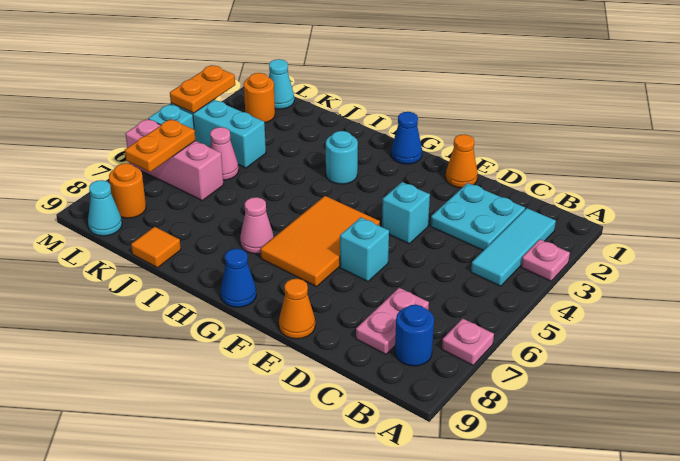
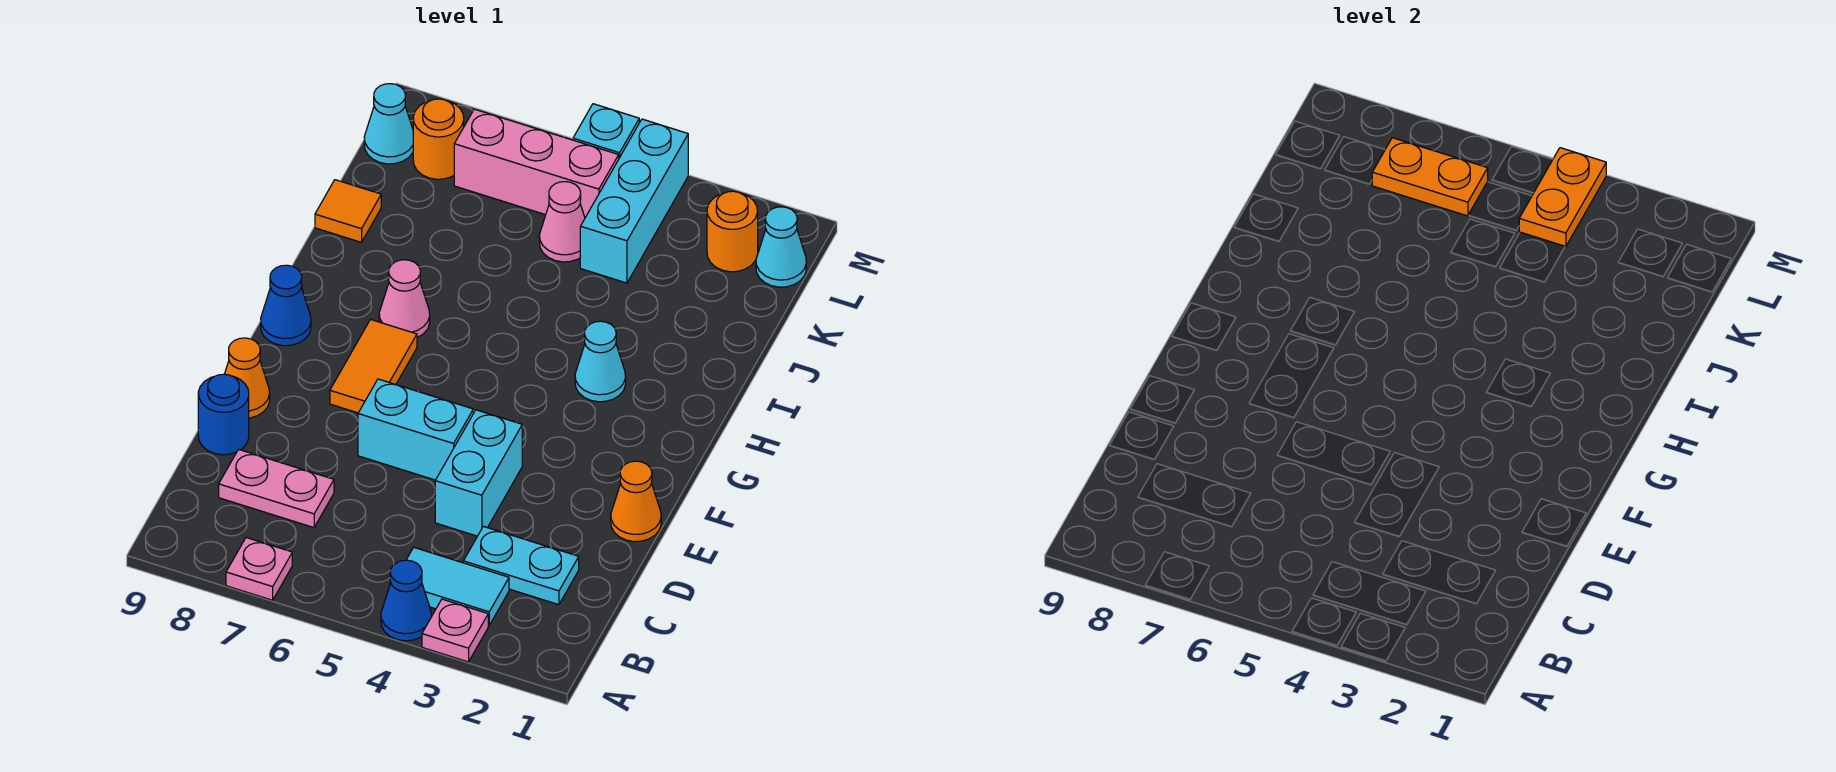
cyan tile B2:B4 level 1 -> cyan tile B3:B4 level 1
blue round brick B8 level 1 -> blue round brick D9 level 1
cyan plate C2:D3 level 1 -> cyan plate C2:C3 level 1
cyan brick E4 level 1 -> cyan brick D4:E4 level 1
cyan brick E6 level 1 -> cyan brick E5:E6 level 1
orange tile F5:G7 level 1 -> orange tile F7:G7 level 1
blue cone G1 level 1 -> blue cone A4 level 1
cyan round brick H3 level 1 -> cyan cone H3 level 1
pink brick K6:M6 level 1 -> pink brick L5:L7 level 1
orange plate M3:M4 level 2 -> orange plate L4:M4 level 2

